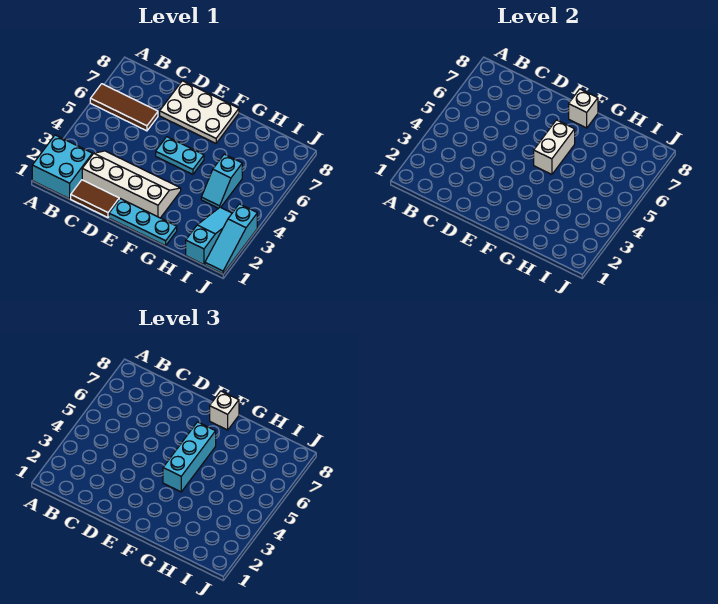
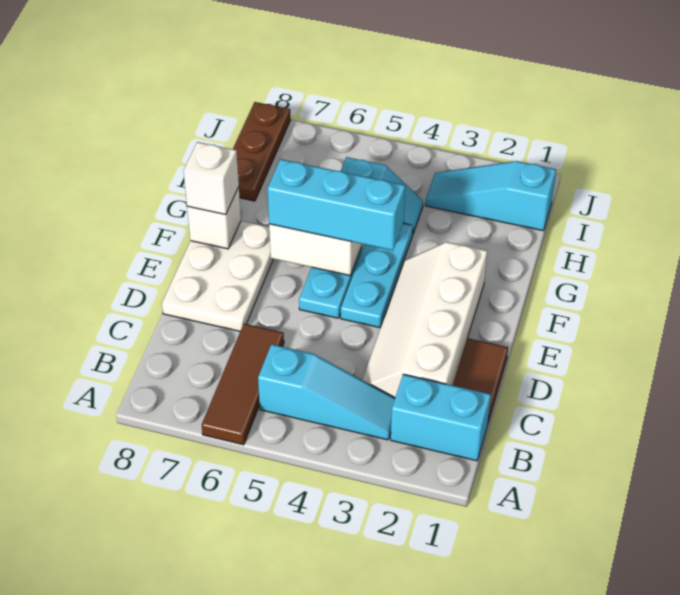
cyan brick A1:B2 level 1 -> cyan brick B1:B2 level 1
cyan plate E1:G1 level 1 -> cyan plate E4:G4 level 1
none -> brown plate H8:J8 level 1
cyan slope J1:J3 level 1 top 3 -> cyan slope B3:B5 level 1 top 5

